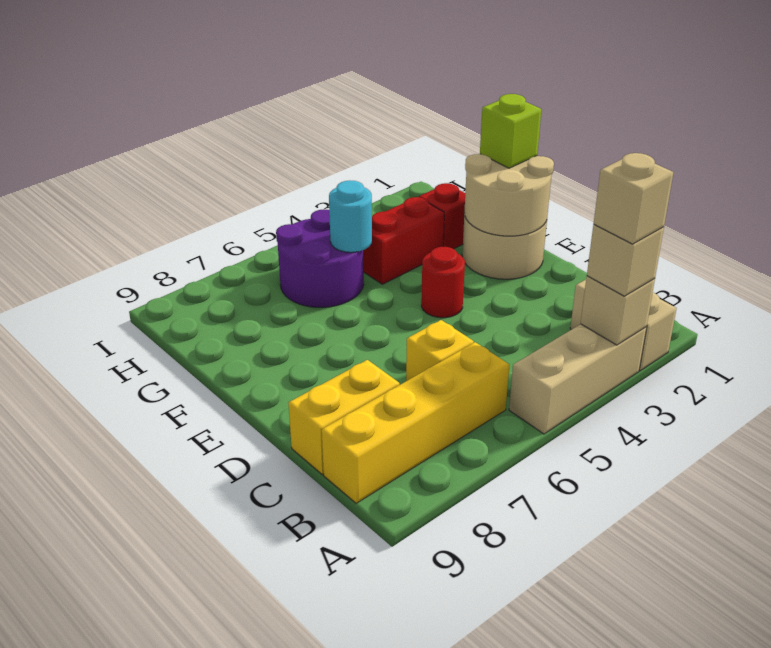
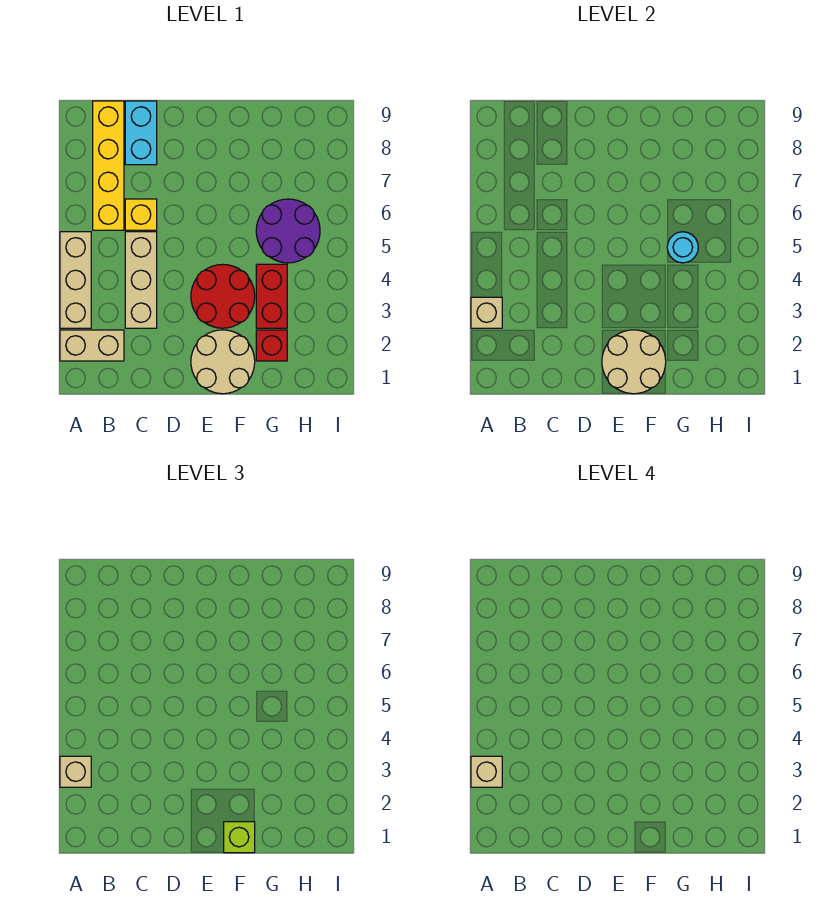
none -> tan brick C3:C5 level 1
yellow brick C8:C9 level 1 -> cyan brick C8:C9 level 1
red round brick E4 level 1 -> red round brick E3:F4 level 1

